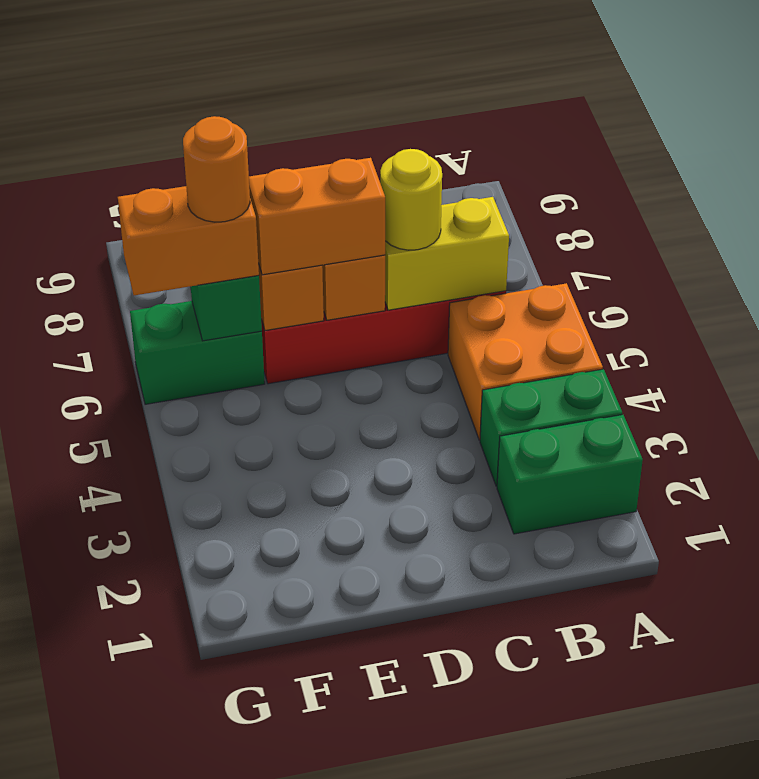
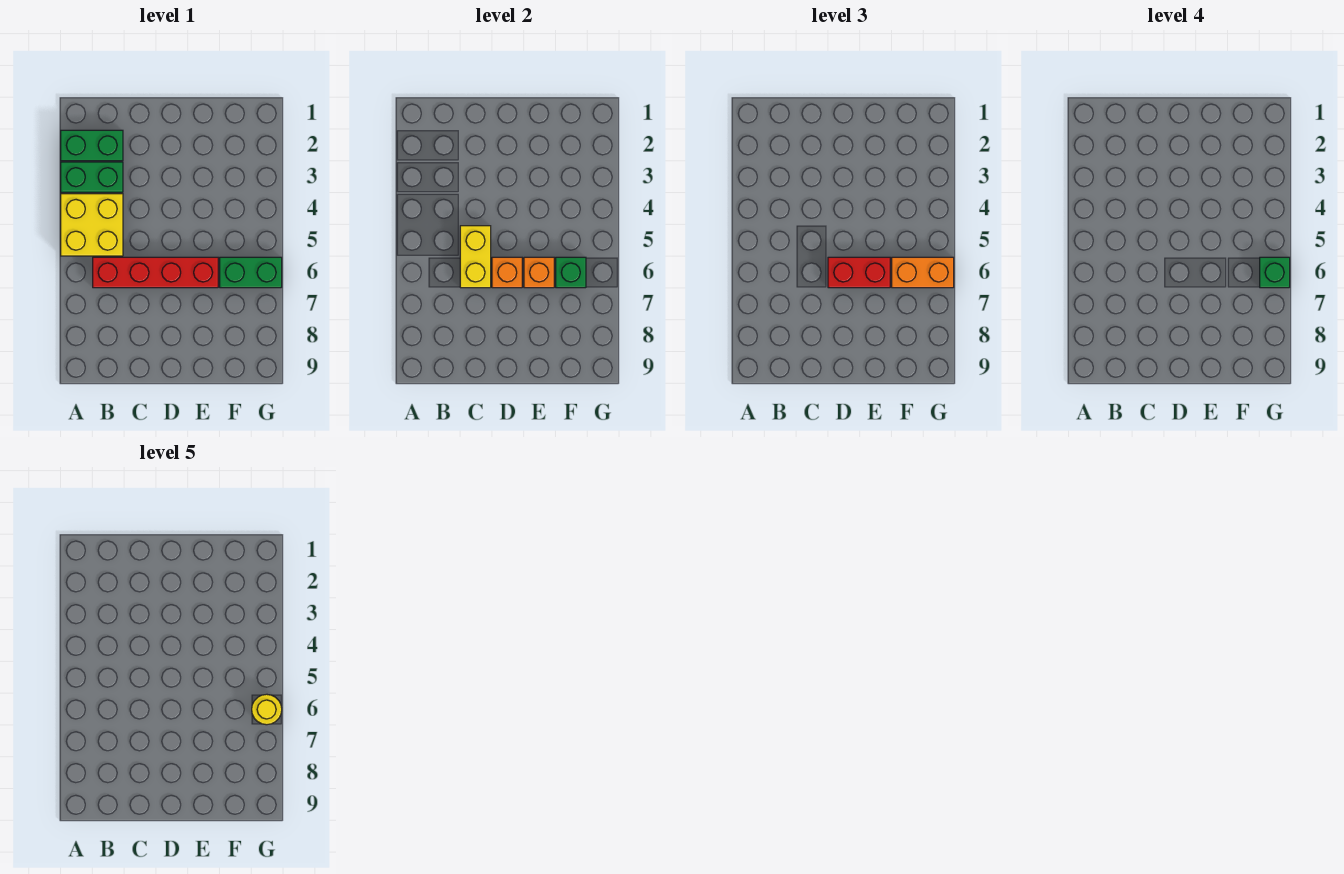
orange brick A4:B5 level 1 -> yellow brick A4:B5 level 1
yellow brick B6:C6 level 2 -> yellow brick C5:C6 level 2
yellow round brick C6 level 3 -> yellow round brick G6 level 5
orange brick D6:E6 level 3 -> red brick D6:E6 level 3
orange round brick F6 level 4 -> none
none -> green brick G6 level 4

